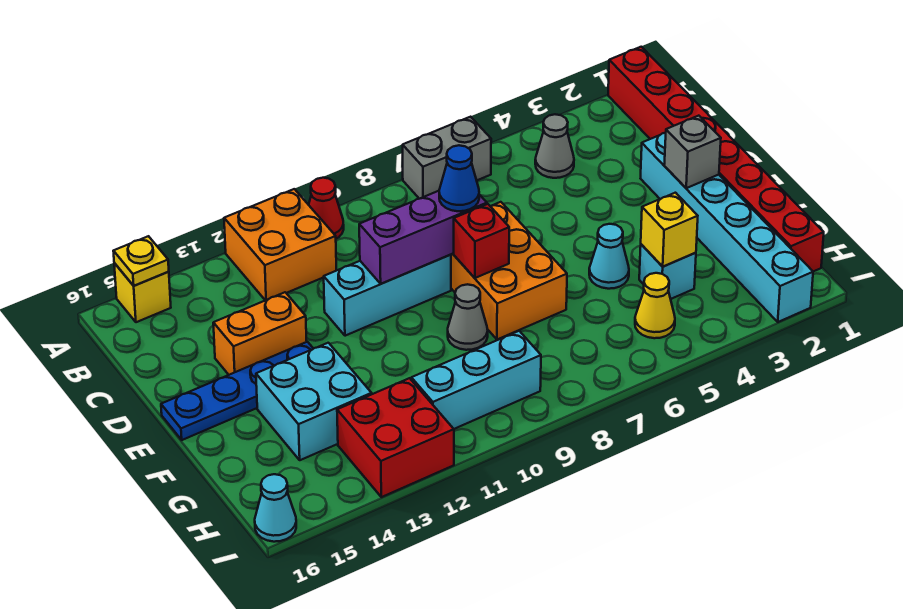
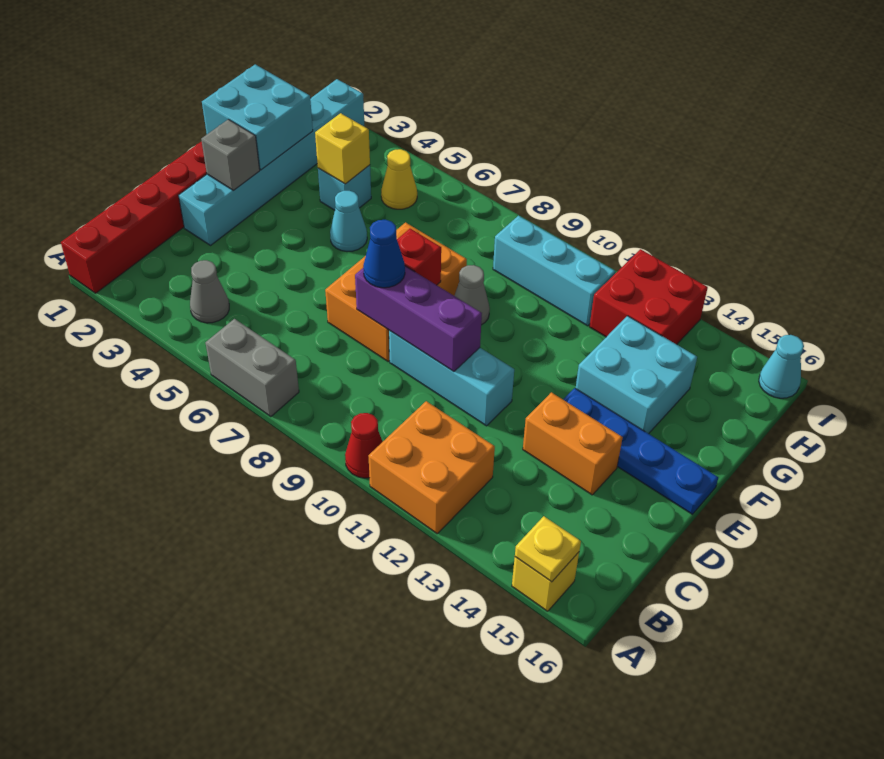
none -> cyan brick F1:G2 level 2

